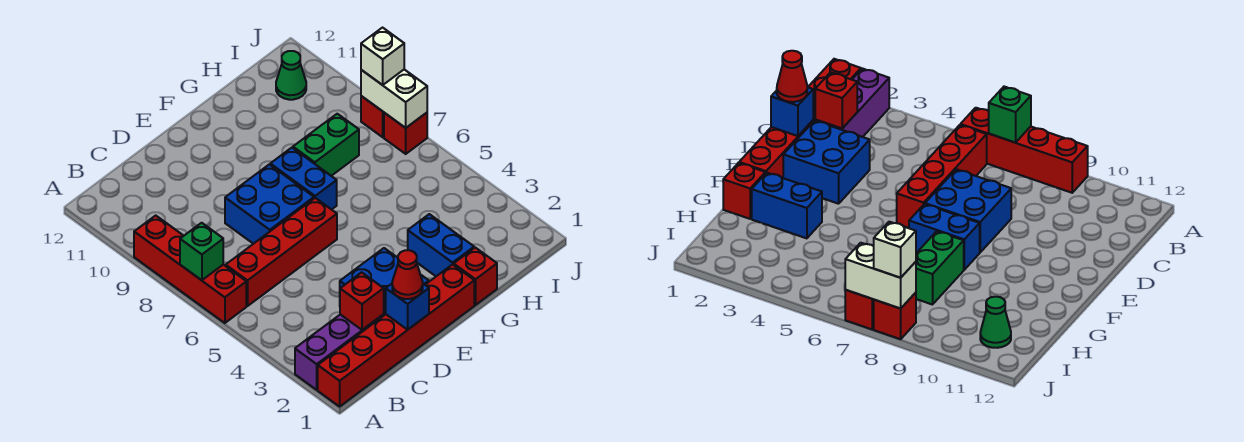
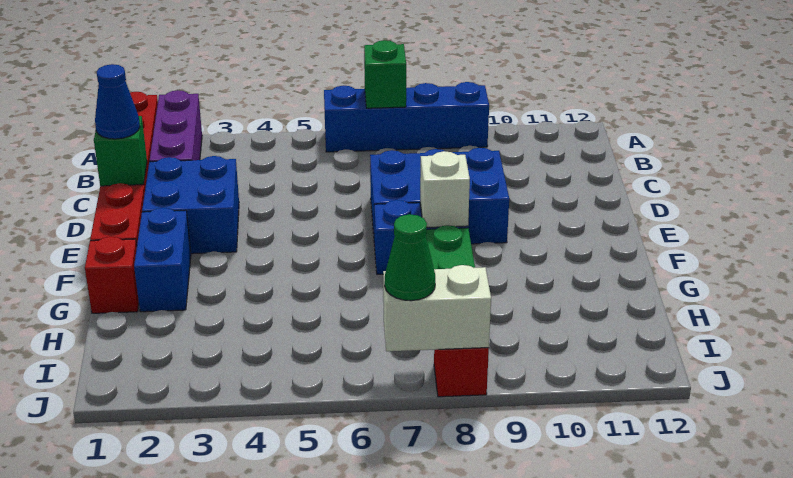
red brick A6:A9 level 1 -> blue brick A6:A9 level 1
red brick B6:E6 level 1 -> none
red brick C2 level 2 -> none
blue brick D1 level 2 -> green brick D1 level 2
red cone D1 level 3 -> blue cone D1 level 3
blue brick D7:E8 level 1 -> blue brick D7:E9 level 1
blue brick G2:G3 level 1 -> blue brick F2:G2 level 1
green cone I11 level 1 -> green cone J7 level 3
red brick J7 level 1 -> none
white brick J8 level 3 -> white brick F8 level 2

